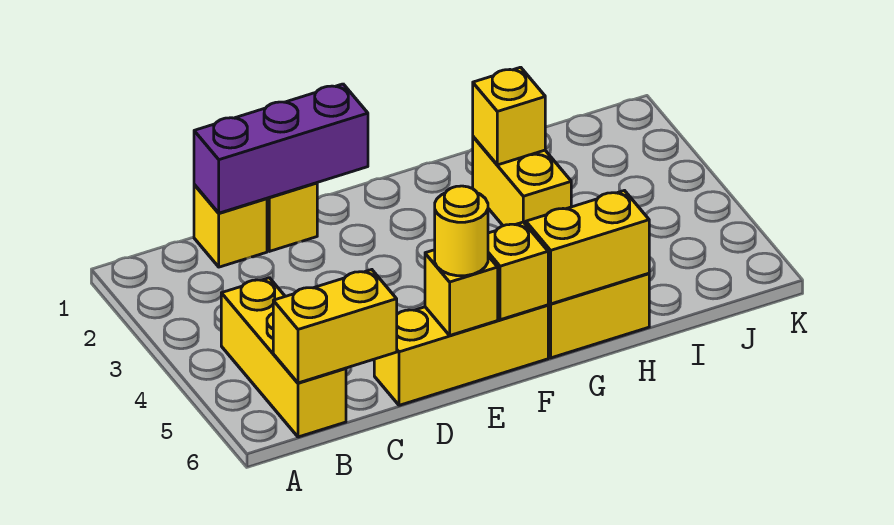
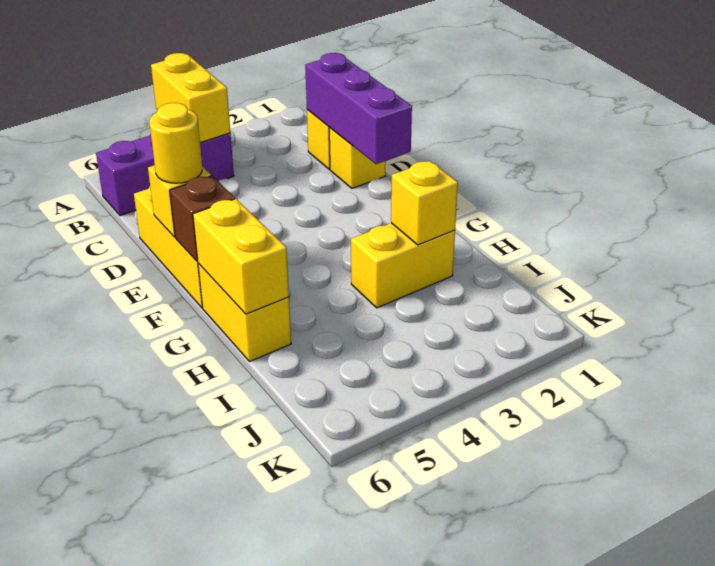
yellow brick B4:B6 level 1 -> purple brick B4:B6 level 1
yellow brick B6:C6 level 2 -> yellow brick A4:B4 level 2
yellow brick F6 level 2 -> brown brick F6 level 2

